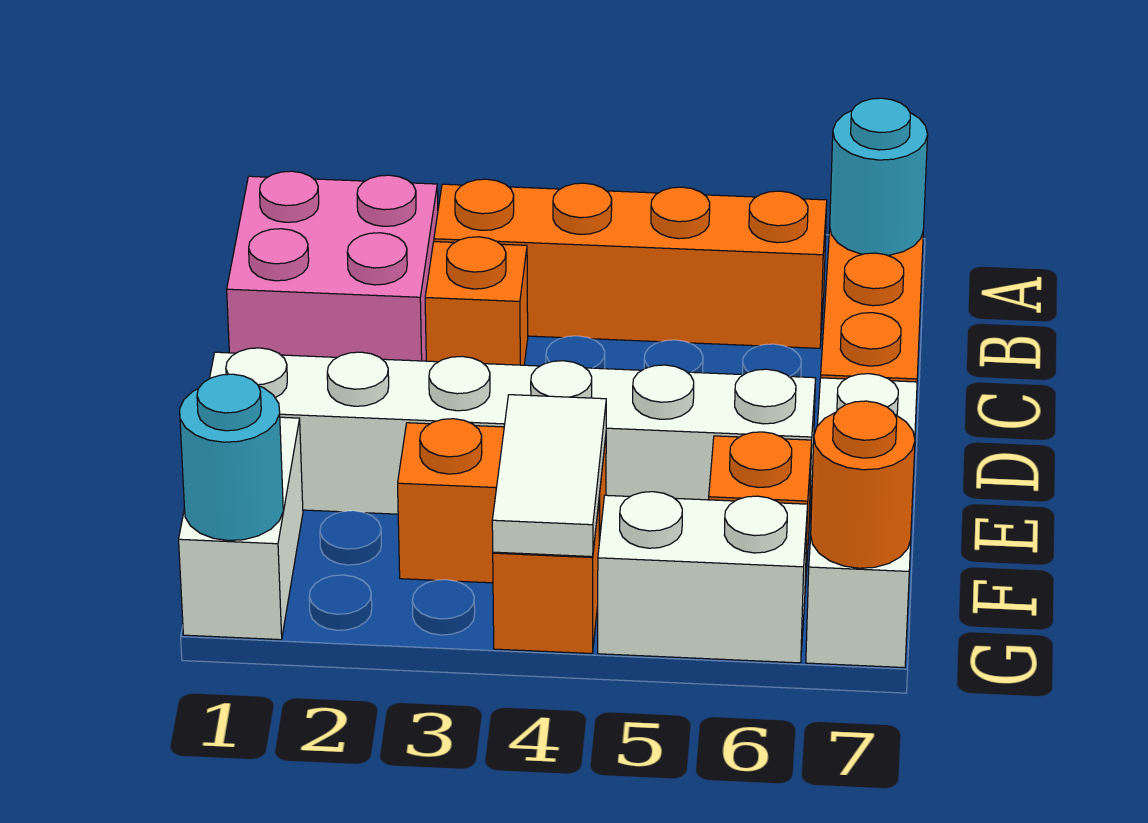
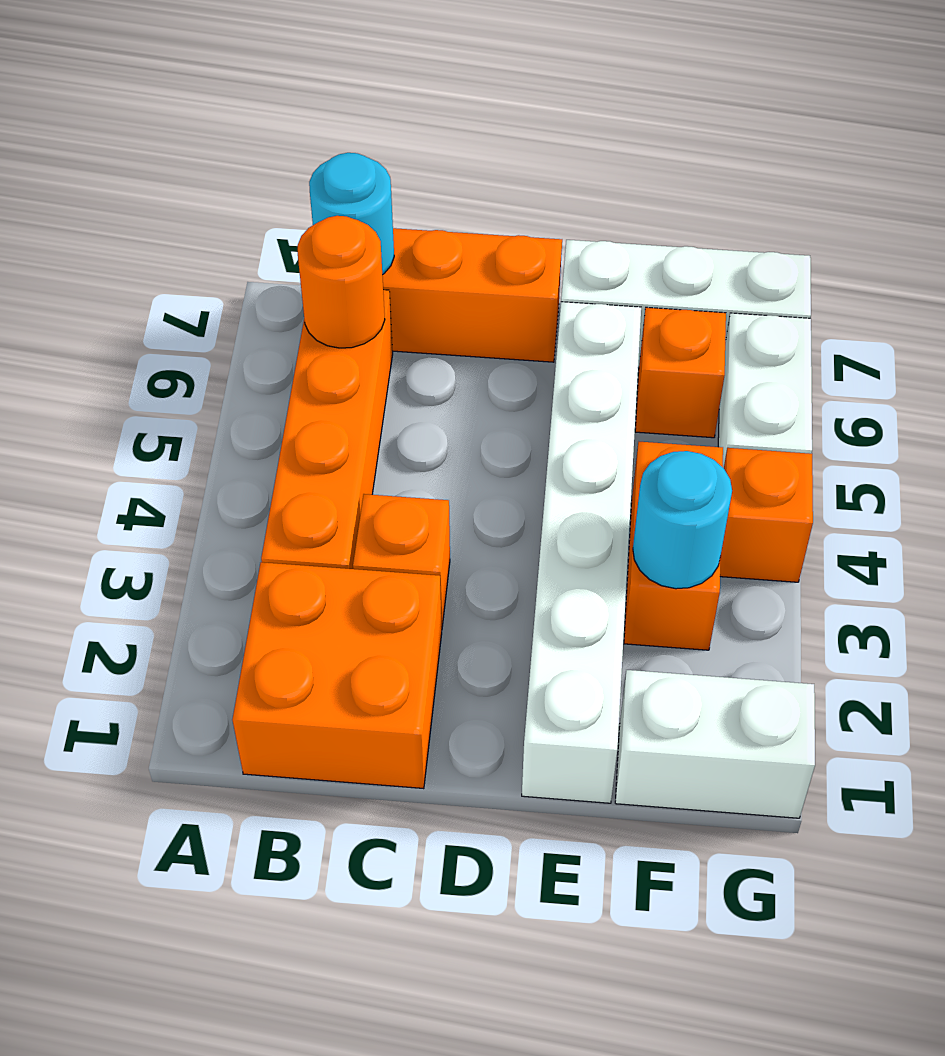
pink brick B1:C2 level 1 -> orange brick B1:C2 level 1
white tile F4:G4 level 2 -> none
cyan round brick G1 level 2 -> cyan round brick F3 level 2
orange round brick G7 level 2 -> orange round brick B6 level 2

